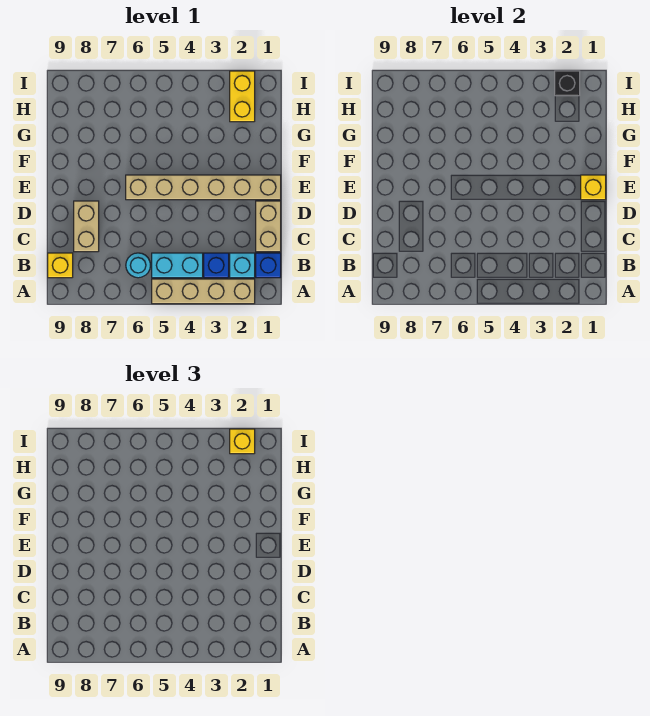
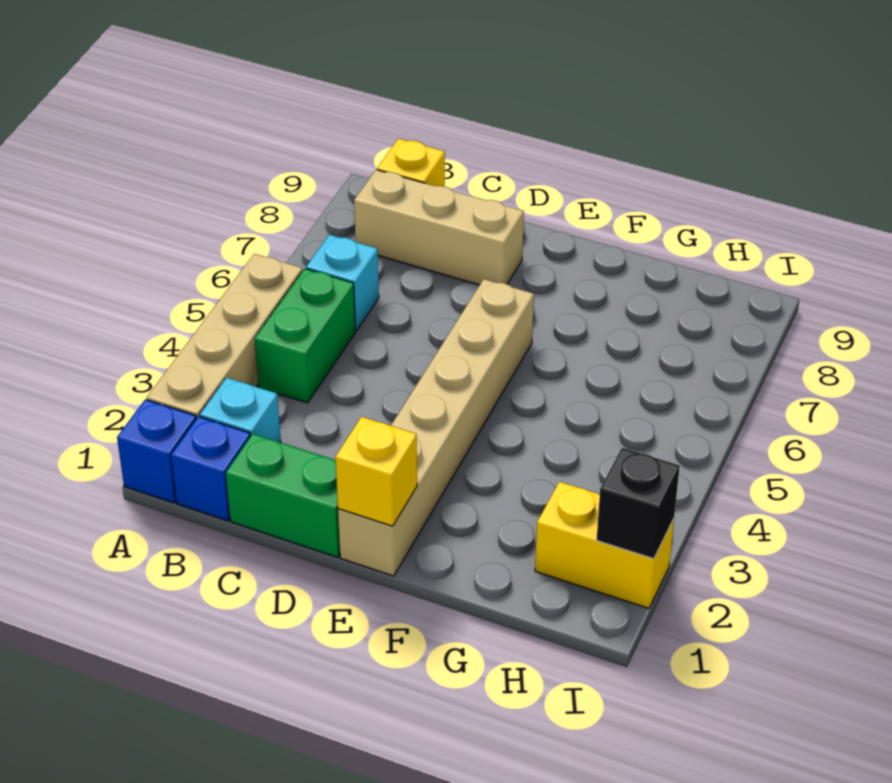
blue brick B3 level 1 -> blue brick A1 level 1
cyan brick B4:B5 level 1 -> green brick B4:B5 level 1
cyan round brick B6 level 1 -> cyan brick B6 level 1
tan brick C1:D1 level 1 -> green brick C1:D1 level 1
tan brick C8:D8 level 1 -> tan brick B8:D8 level 1
yellow brick I2 level 3 -> none

